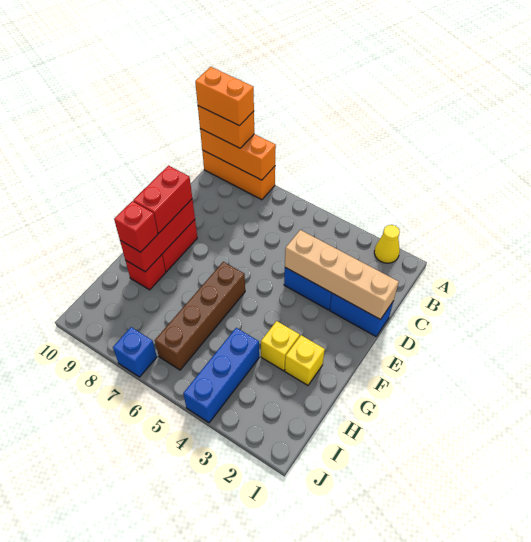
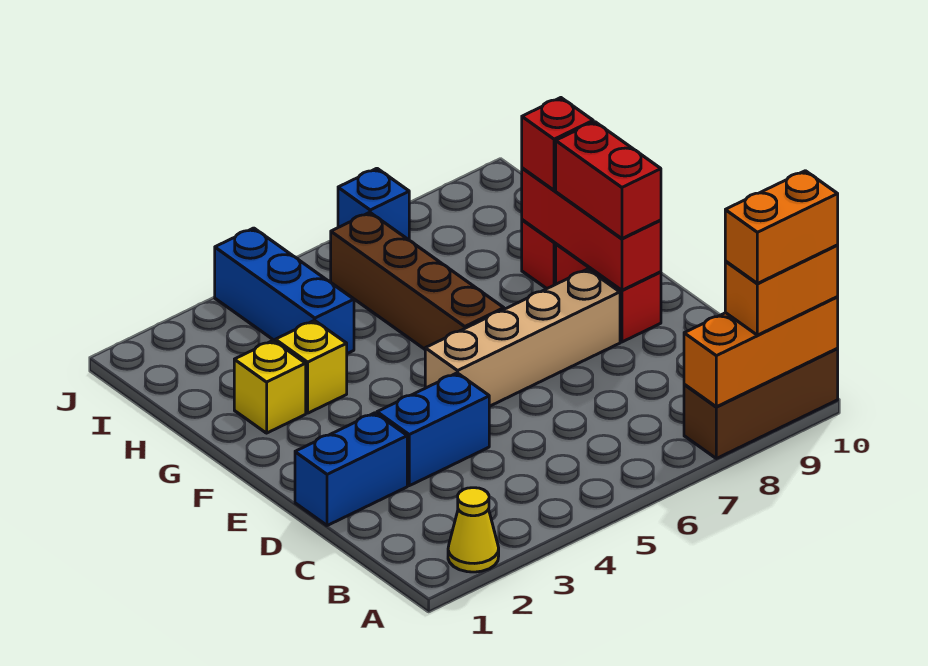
orange brick A8:A10 level 1 -> brown brick A8:A10 level 1
tan brick D1:D4 level 2 -> tan brick E5:E8 level 1

